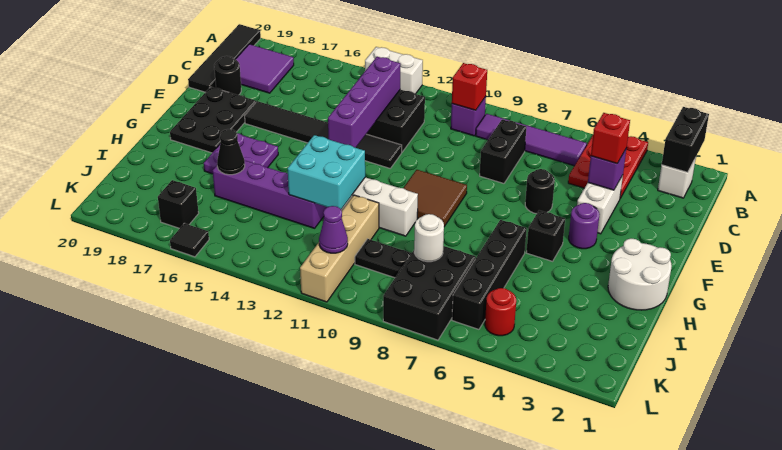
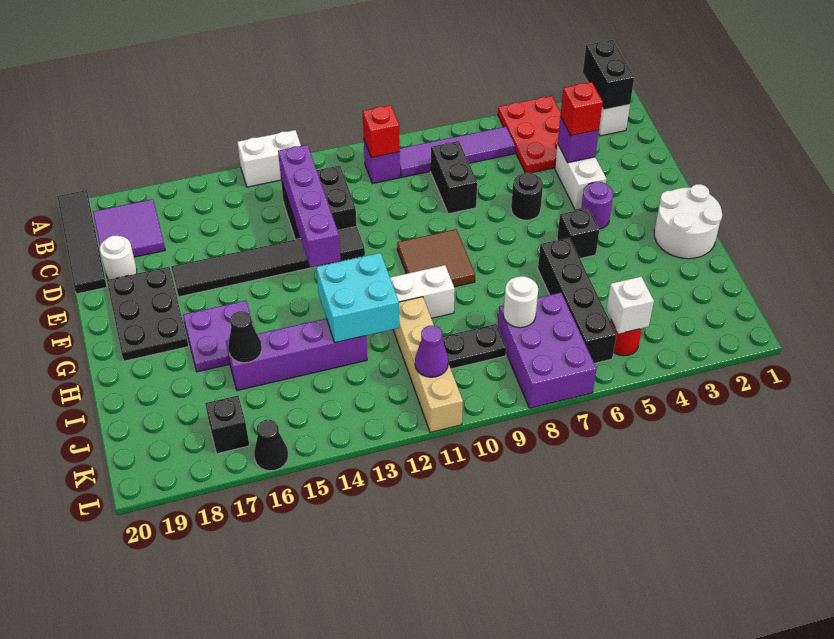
black round brick D19 level 1 -> white round brick D19 level 1
black brick J7:L8 level 1 -> purple brick J7:L8 level 1
none -> white brick K5 level 2
black tile L16 level 1 -> black cone L16 level 1

